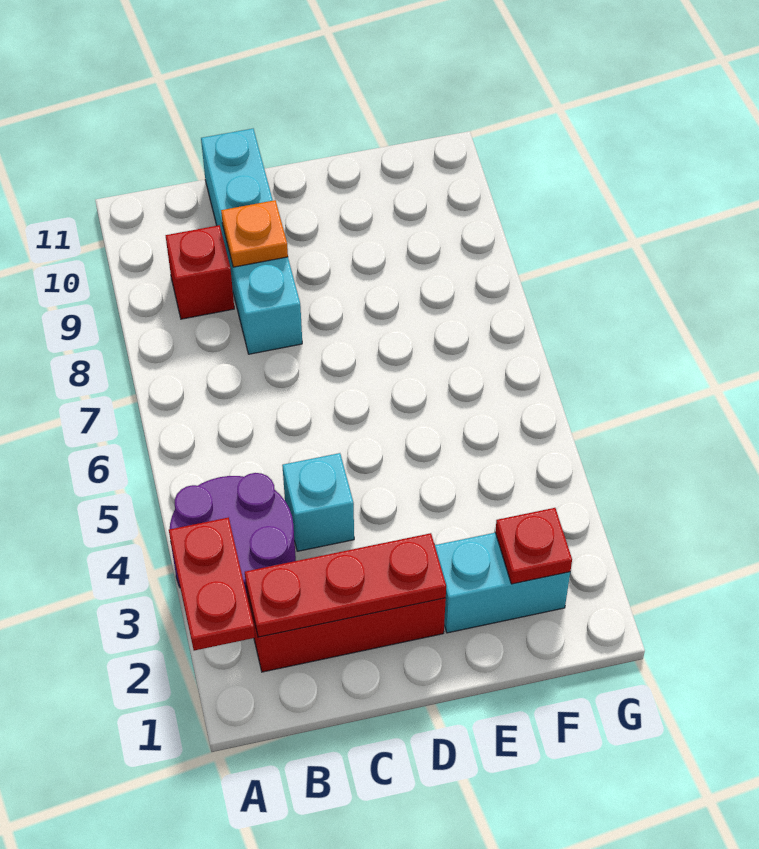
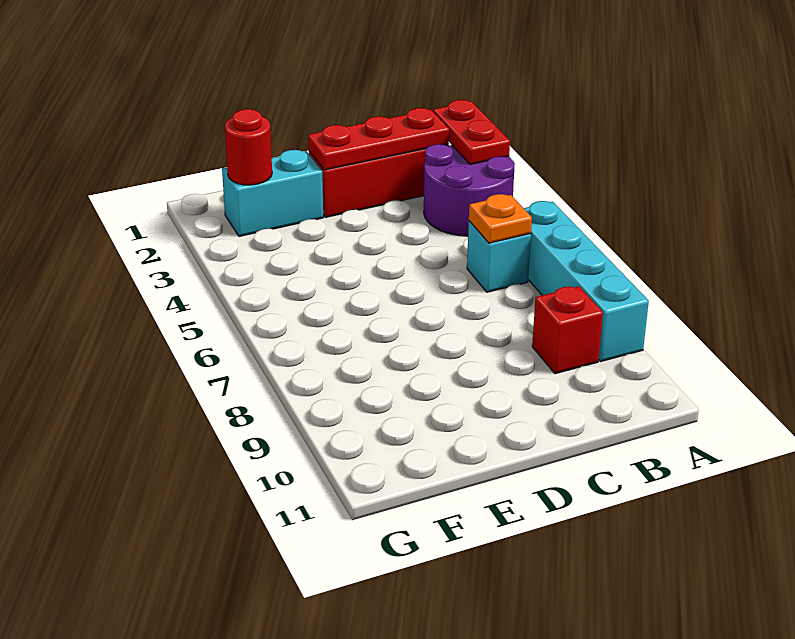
cyan brick C4 level 1 -> cyan brick B6 level 1
cyan brick C8:C11 level 1 -> cyan brick A6:A9 level 1
orange plate C9 level 2 -> orange plate B6 level 2
red plate F2 level 2 -> red round brick F2 level 2

